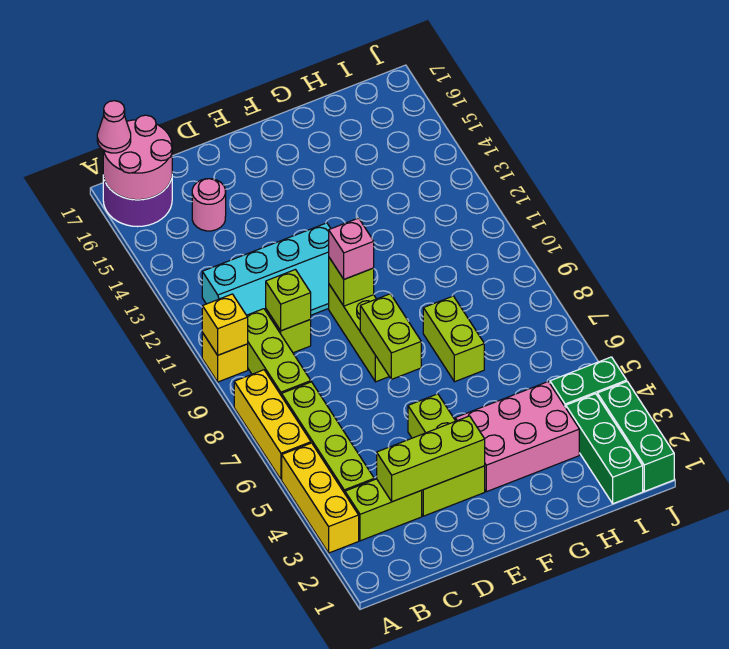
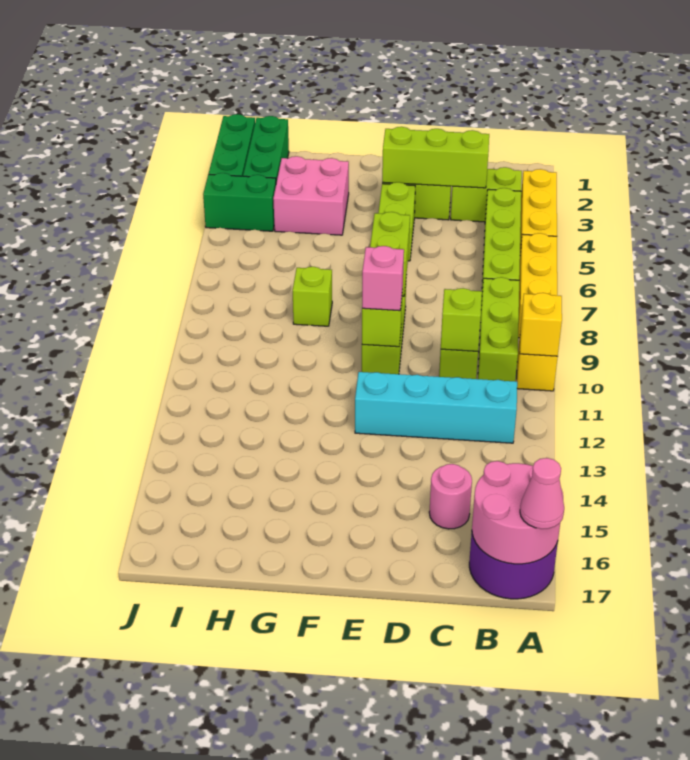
pink brick F3:H4 level 1 -> pink brick G3:H4 level 1
lime brick G7:G8 level 1 -> lime brick G8 level 1

